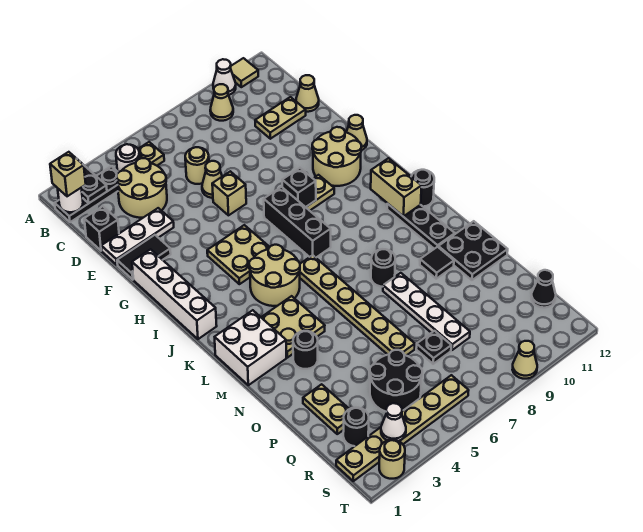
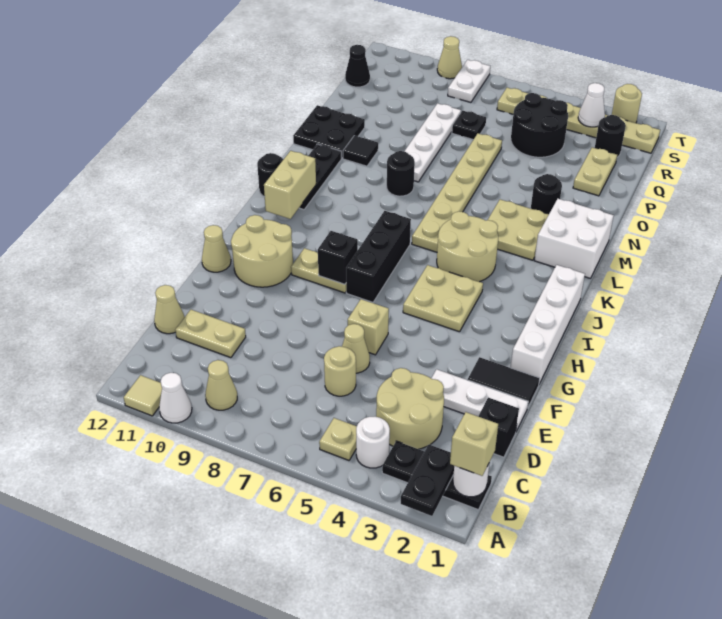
none -> white plate S8:T8 level 1

